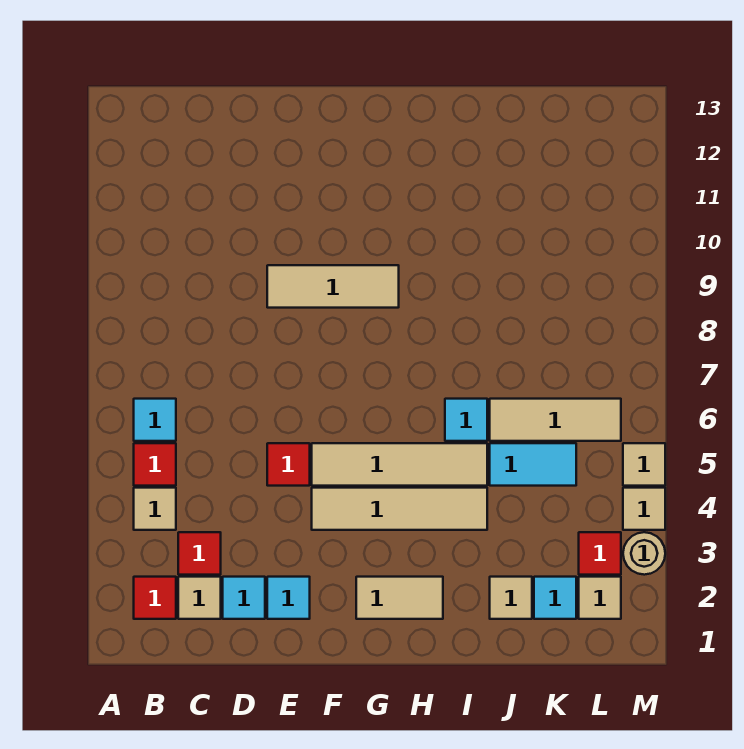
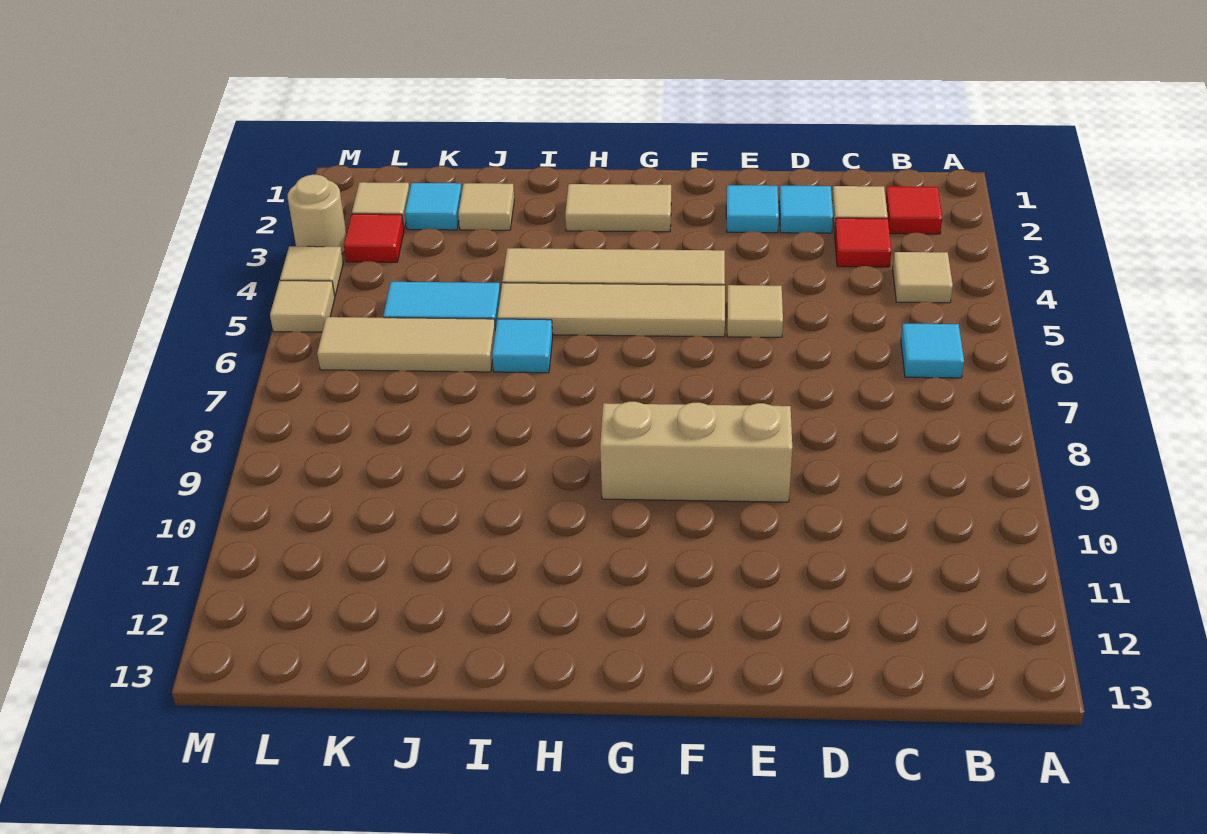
red tile B5 level 1 -> none
red tile E5 level 1 -> tan tile E5 level 1
tan tile E9:G9 level 1 -> tan brick E9:G9 level 1

